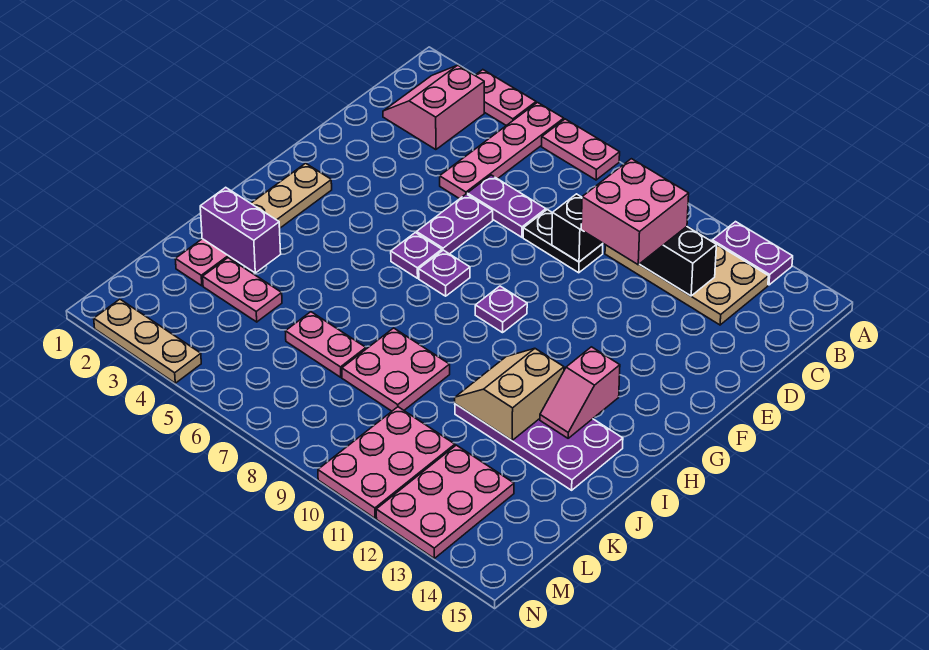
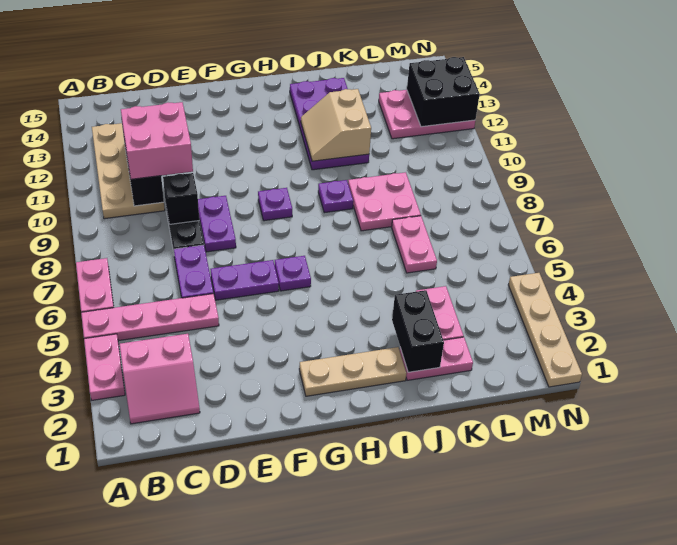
purple plate A12:A13 level 1 -> purple plate E8:E9 level 1
purple plate G7 level 1 -> purple plate I9 level 1
pink slope H13:I13 level 2 top H -> none
tan slope I11:J12 level 2 top 12 -> tan slope I11:J12 level 2 top J
purple brick J2:J3 level 2 -> black brick J2:J3 level 2
pink plate L10:N11 level 1 -> none
none -> black brick M12:N13 level 2
tan plate N2:N4 level 1 -> tan plate N1:N4 level 1

